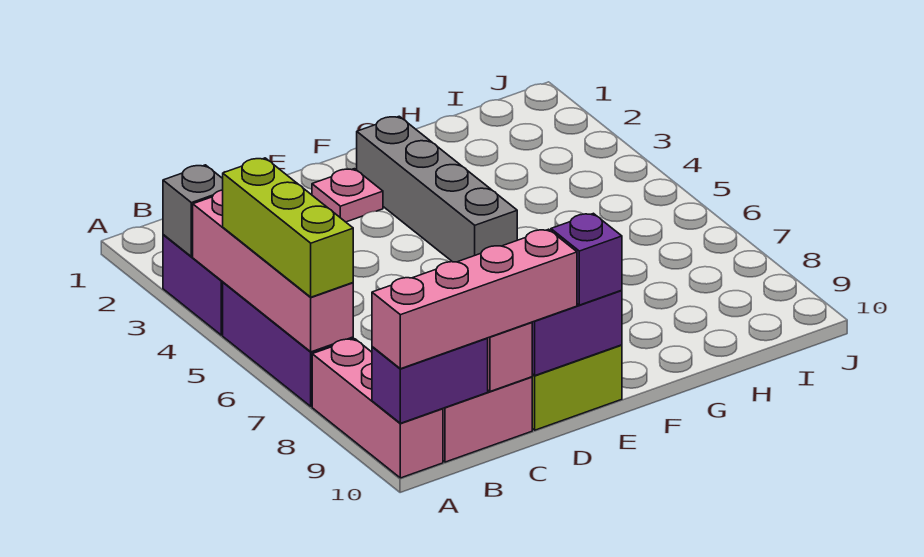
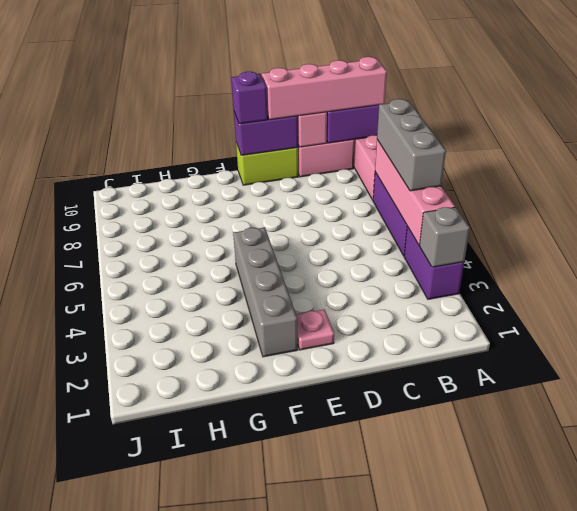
lime brick A5:A7 level 3 -> grey brick A5:A7 level 3

